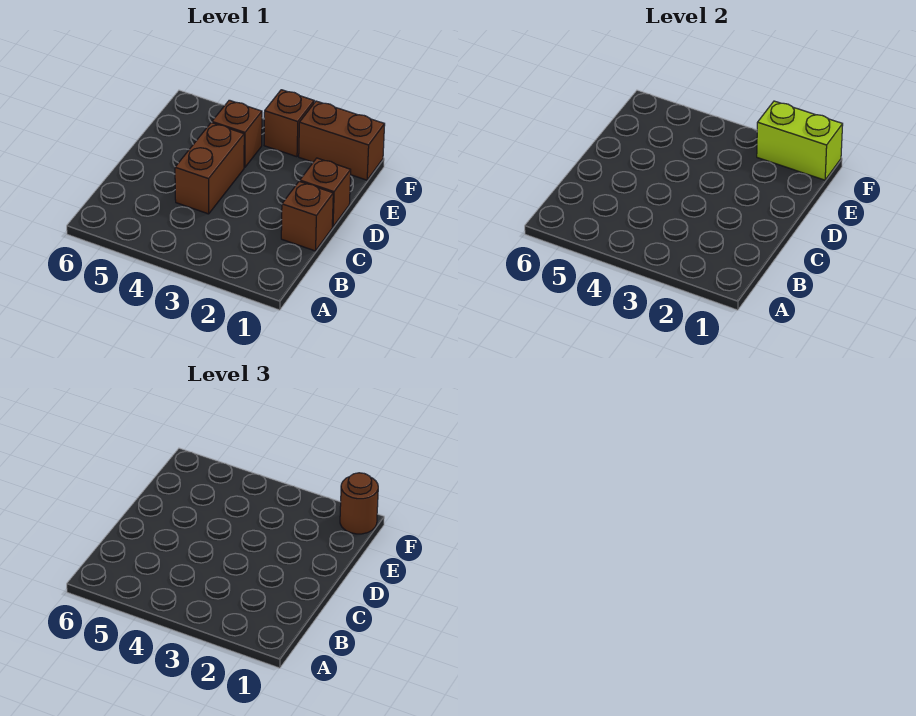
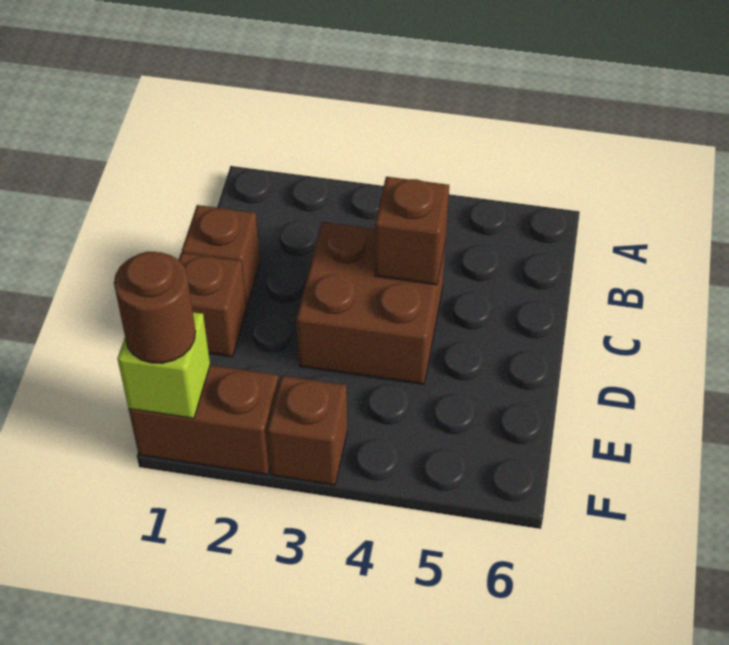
brown brick C4:D4 level 1 -> brown brick C3:D4 level 1
brown brick E4 level 1 -> brown brick C4 level 2
lime brick F1:F2 level 2 -> lime brick F1 level 2

